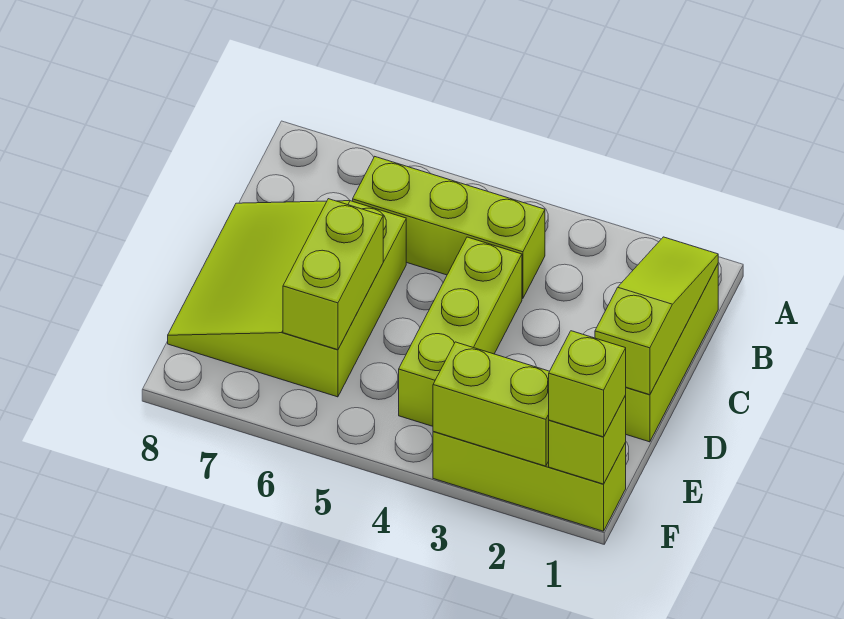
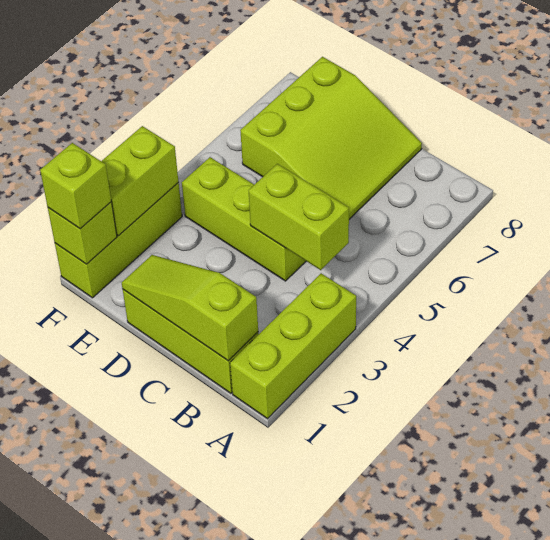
lime slope B1:D1 level 2 top D -> lime slope B1:D1 level 2 top B
lime brick B4:B6 level 1 -> lime brick A1:A3 level 1
lime slope C6:E8 level 1 top 6 -> lime slope C6:E8 level 1 top E
lime brick D6:E6 level 2 -> lime brick B4:C4 level 2

